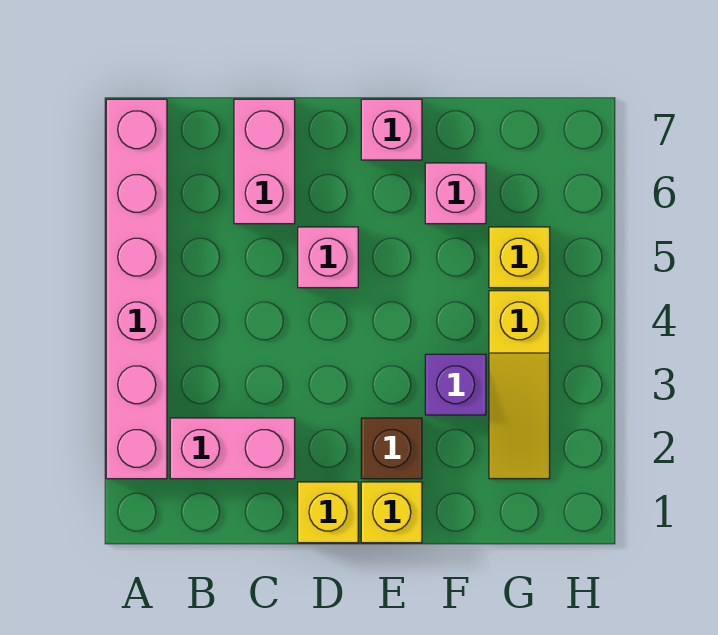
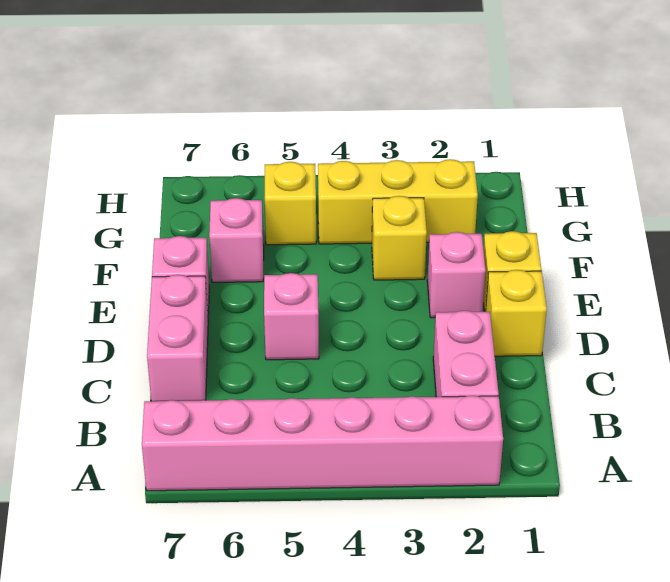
pink brick C6:C7 level 1 -> pink brick C7:D7 level 1
brown brick E2 level 1 -> pink brick E2 level 1
purple brick F3 level 1 -> yellow brick F3 level 1
yellow slope G2:G4 level 1 top 4 -> yellow brick G2:G4 level 1

